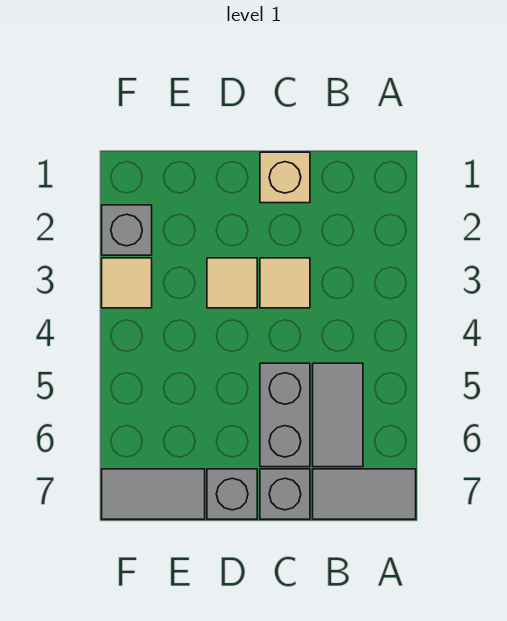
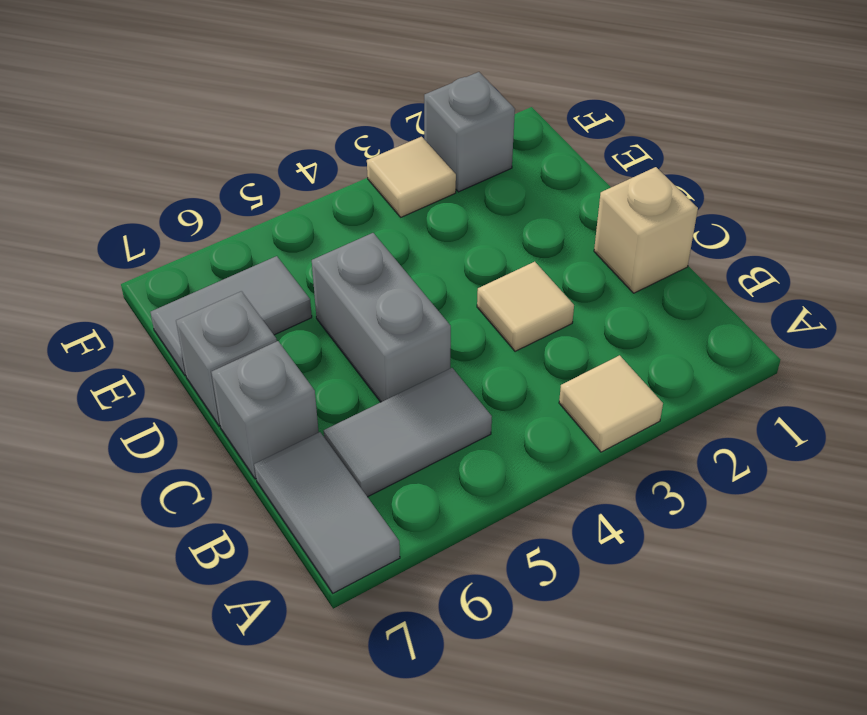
grey brick C5:C6 level 1 -> grey brick C5:D5 level 1
tan tile D3 level 1 -> tan tile A3 level 1
grey tile E7:F7 level 1 -> grey tile E6:E7 level 1

